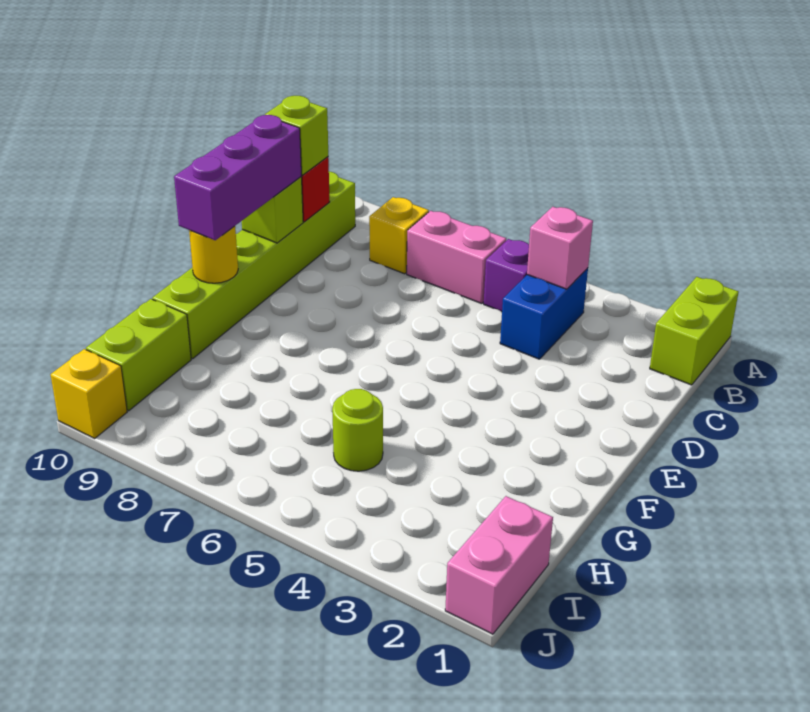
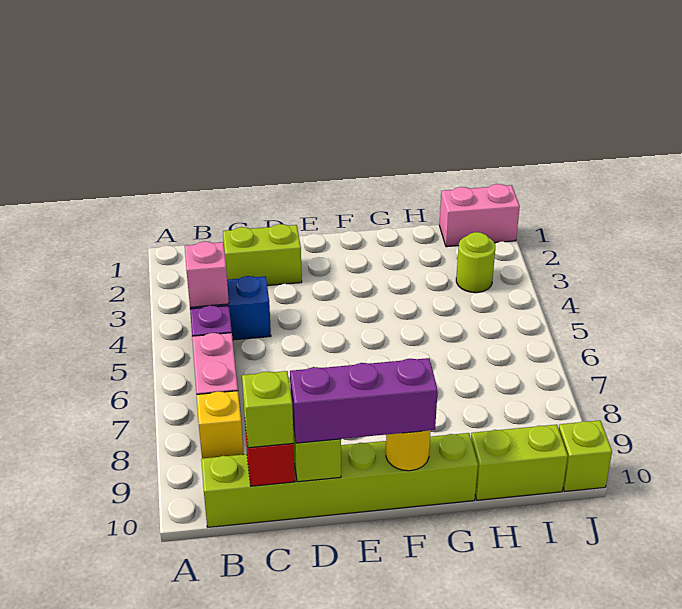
lime brick A1:B1 level 1 -> lime brick C2:D2 level 1
lime round brick H5 level 1 -> lime round brick I3 level 1
yellow brick J10 level 1 -> lime brick J10 level 1

